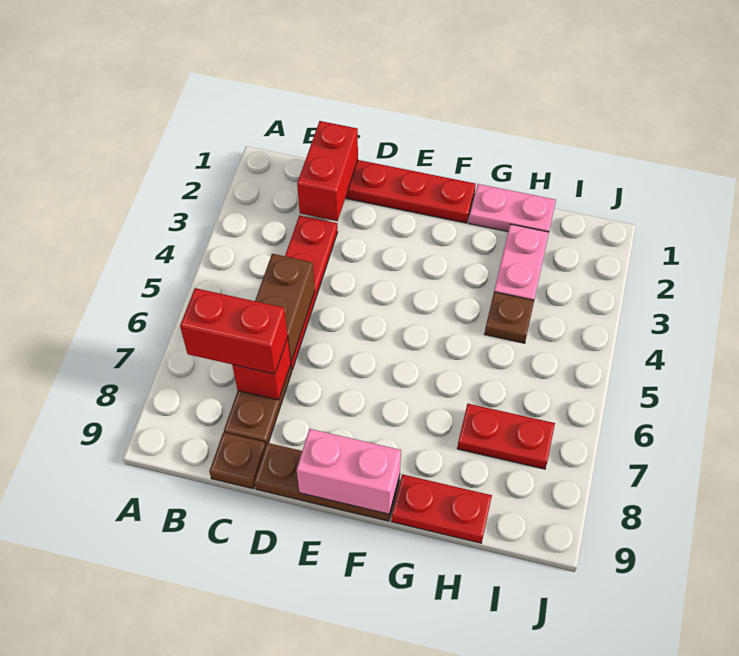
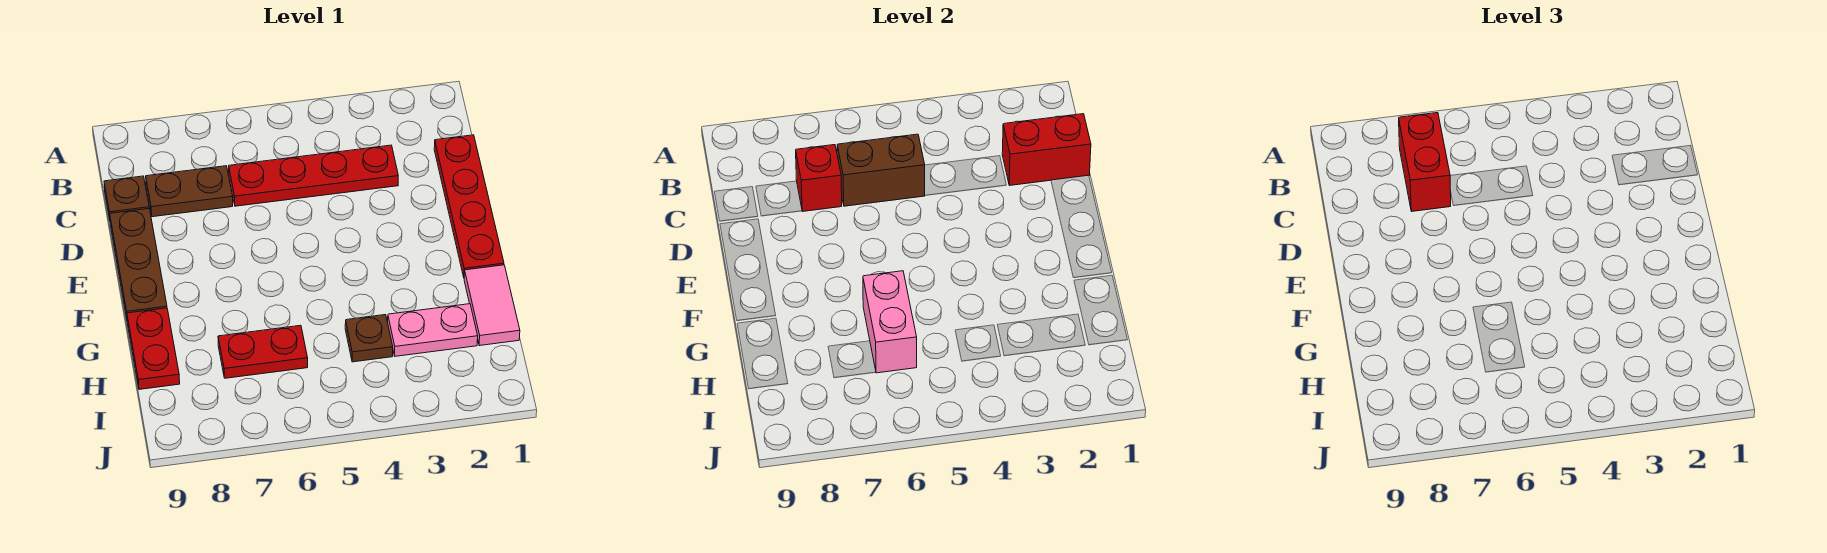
pink brick E9:F9 level 2 -> pink brick G6:H6 level 2
pink plate G1:H1 level 1 -> pink tile G1:H1 level 1
red plate H7:I7 level 1 -> red plate H6:H7 level 1

